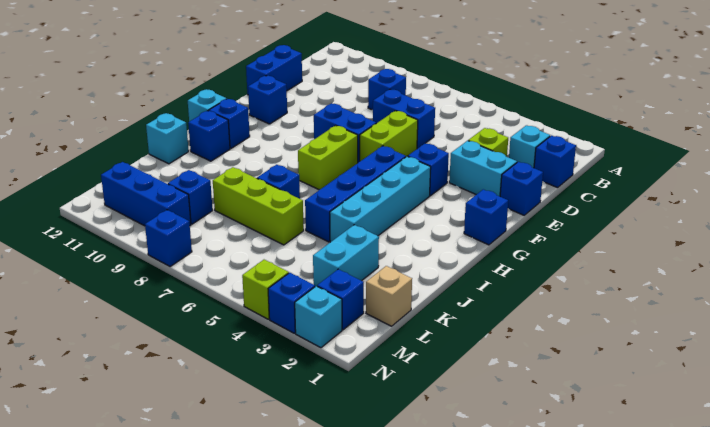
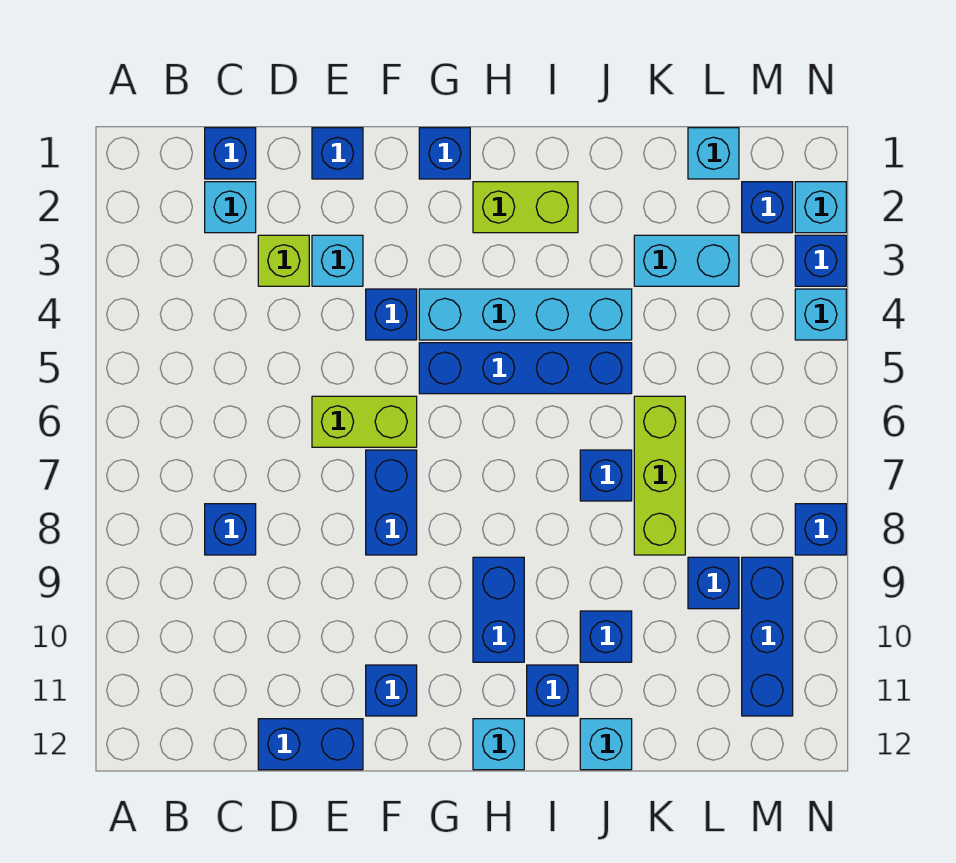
blue brick D6:D7 level 1 -> blue brick H9:H10 level 1
cyan brick E2:E3 level 1 -> cyan brick E3 level 1
lime brick G7:H7 level 1 -> lime brick H2:I2 level 1
blue brick H11 level 1 -> blue brick J10 level 1
tan brick L1 level 1 -> cyan brick L1 level 1
lime brick N4 level 1 -> cyan brick N4 level 1

